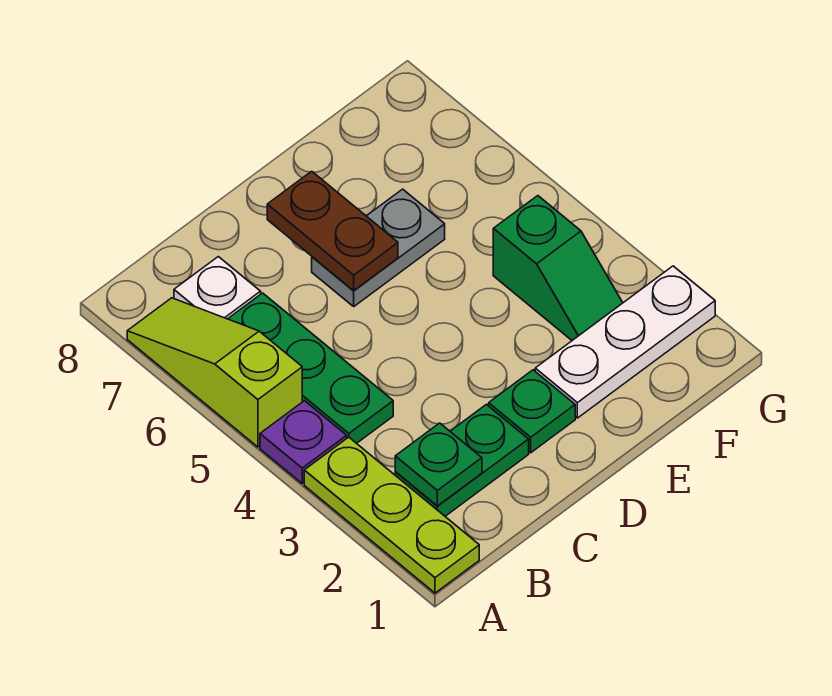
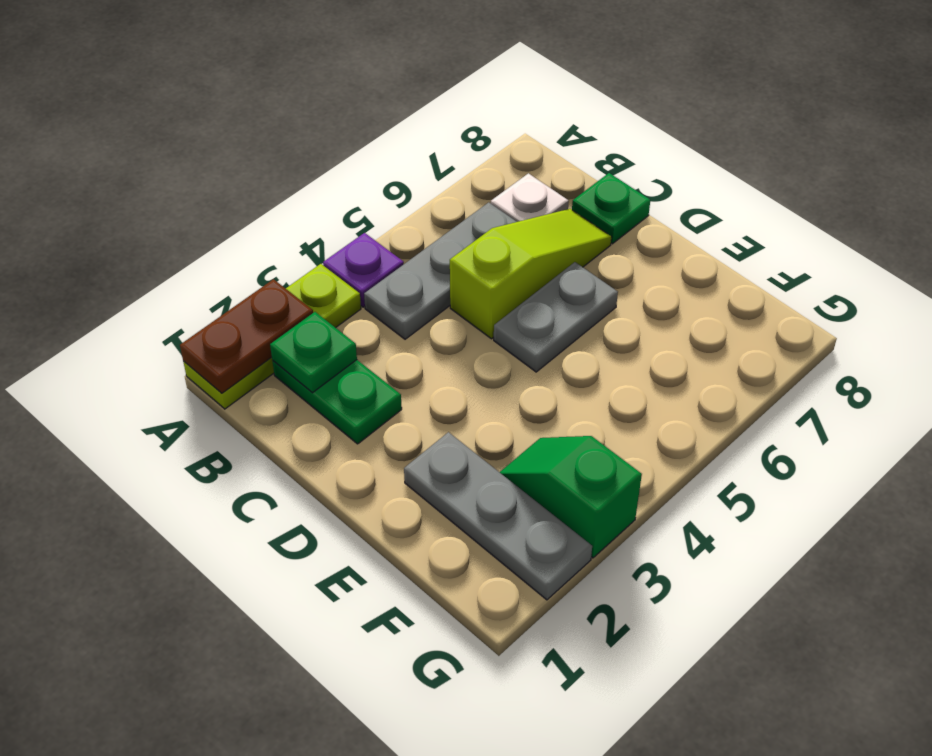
lime slope A5:A7 level 1 top 5 -> lime slope C5:C7 level 1 top 5
green plate B4:B6 level 1 -> grey plate B4:B6 level 1
green plate D2 level 1 -> green plate C8 level 1
grey plate D6:E6 level 1 -> grey plate D5:D6 level 1
brown plate D6:D7 level 2 -> brown plate A1:A2 level 2
white plate E2:G2 level 1 -> grey plate E2:G2 level 1
green slope F3:F4 level 1 top 4 -> green slope F3:G3 level 1 top G

